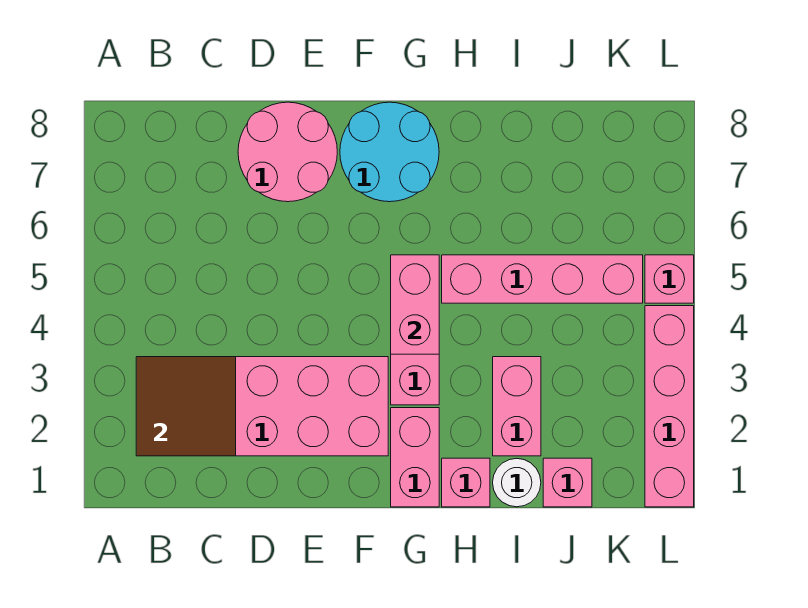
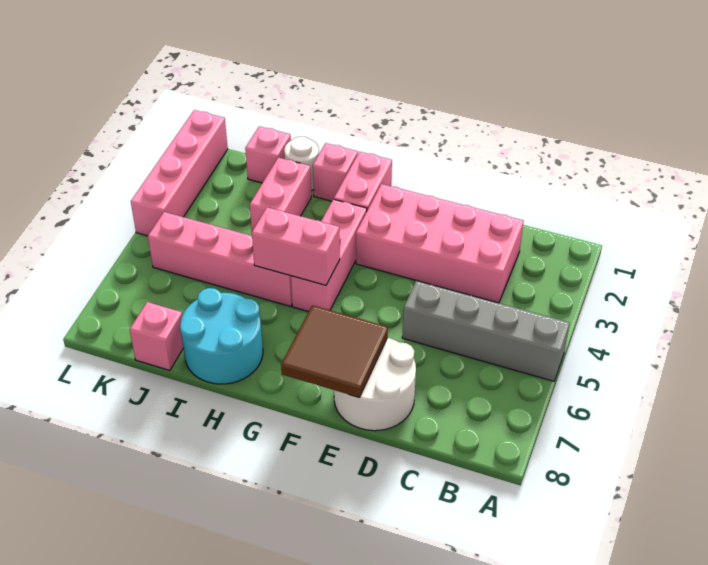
none -> grey brick A5:D5 level 1
brown tile B2:C3 level 2 -> brown tile E7:F8 level 2
pink round brick D7:E8 level 1 -> white round brick D7:E8 level 1
cyan round brick F7:G8 level 1 -> cyan round brick H7:I8 level 1
pink brick G4:G5 level 2 -> pink brick G5:H5 level 2
pink brick L5 level 1 -> pink brick J8 level 1

